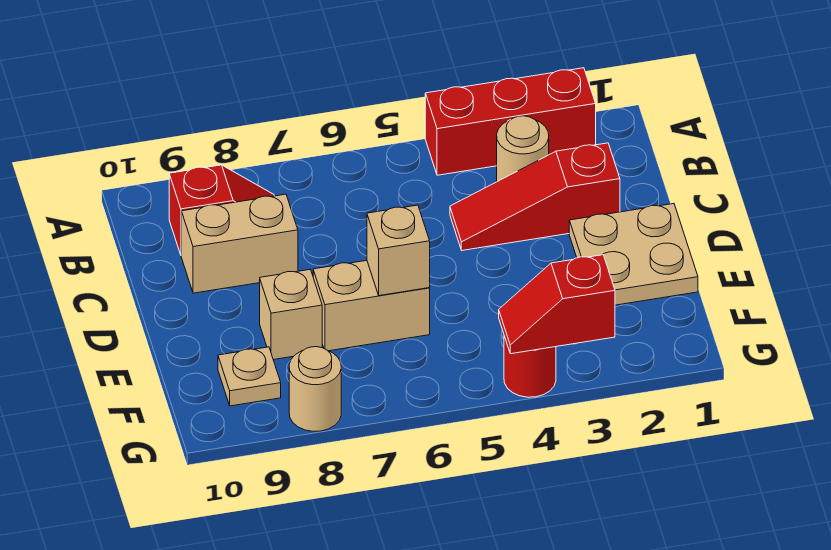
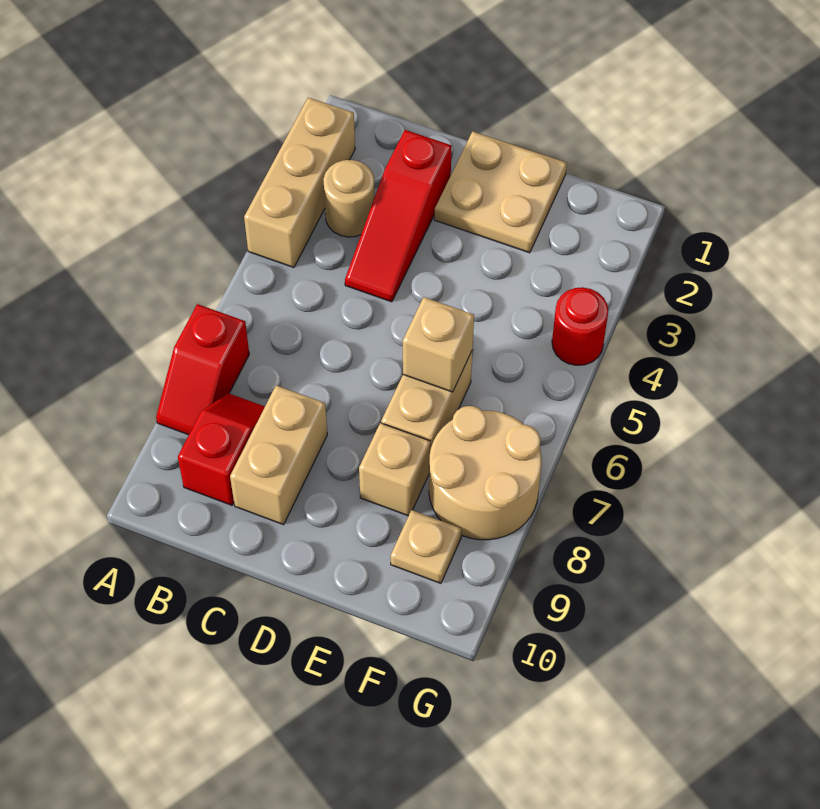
red brick A2:A4 level 1 -> tan brick A2:A4 level 1
red slope G3:G4 level 2 top 3 -> red slope A7:A8 level 1 top 7
tan round brick G8 level 1 -> tan round brick F7:G8 level 1

